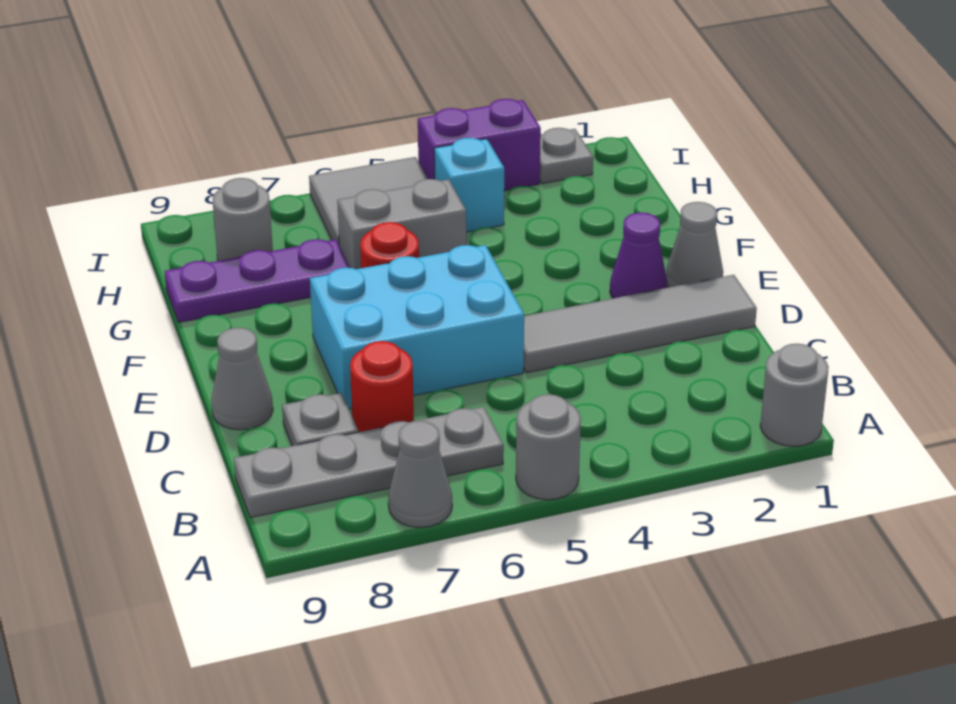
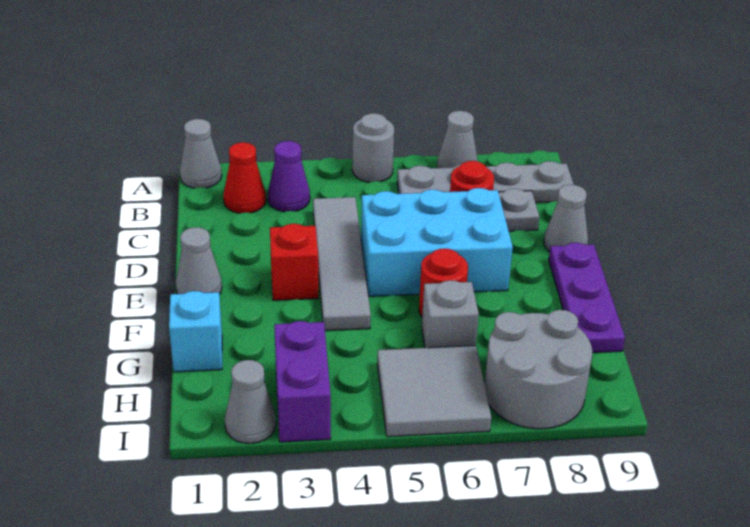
grey round brick A1 level 1 -> grey cone A1 level 1
none -> red cone B2 level 1
grey tile D1:D4 level 1 -> grey tile C4:F4 level 1
purple cone E2 level 1 -> purple cone B3 level 1
none -> red brick E3 level 1
grey brick G5:G6 level 1 -> grey brick G6 level 1
purple plate G7:G9 level 1 -> purple plate E9:G9 level 1
cyan brick H4 level 1 -> cyan brick G1 level 1
grey round brick H8 level 1 -> grey round brick H7:I8 level 1
grey plate I2 level 1 -> grey cone I2 level 1
purple brick I3:I4 level 1 -> purple brick H3:I3 level 1

